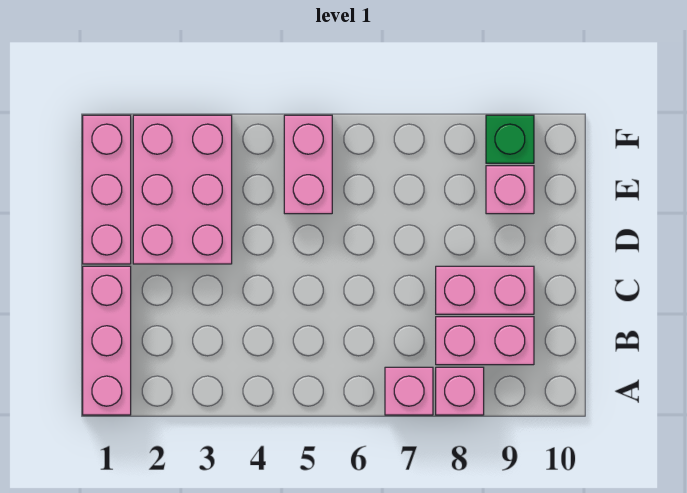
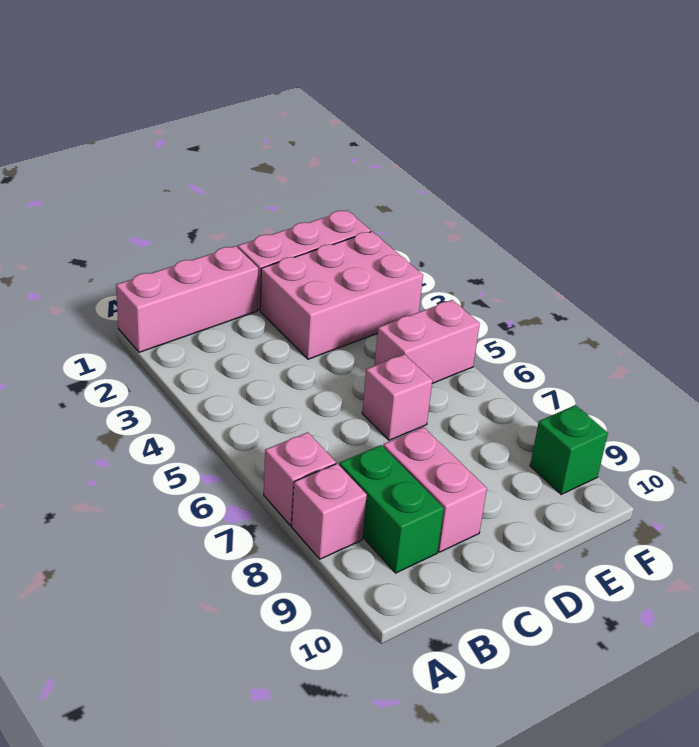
pink brick B8:B9 level 1 -> green brick B8:B9 level 1
pink brick E9 level 1 -> pink brick D6 level 1

